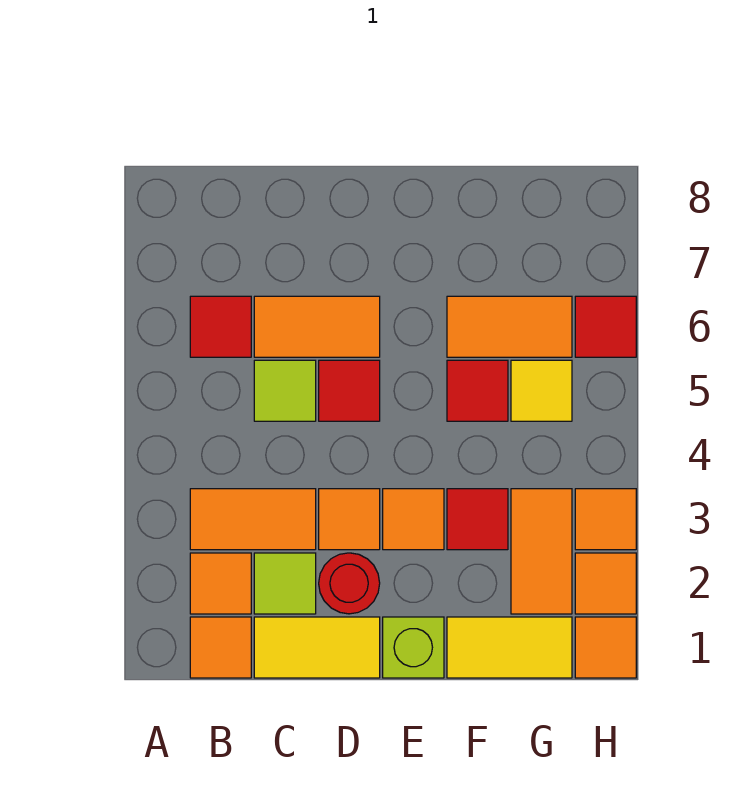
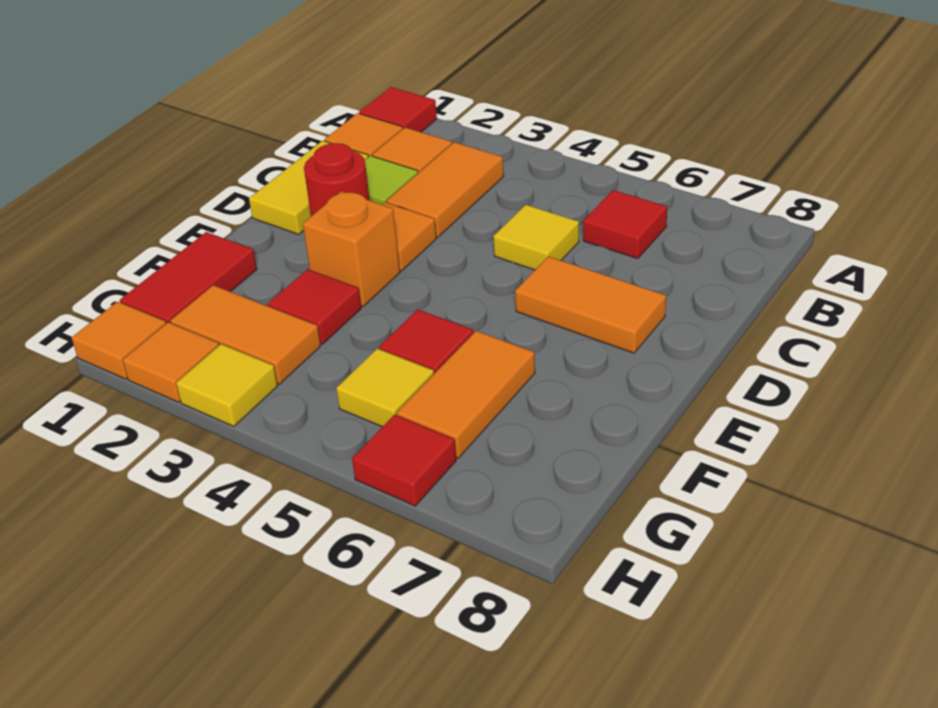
lime tile C5 level 1 -> yellow tile C5 level 1
orange tile C6:D6 level 1 -> orange tile D6:D7 level 1
red tile D5 level 1 -> red tile A1 level 1
lime brick E1 level 1 -> none
orange tile E3 level 1 -> orange brick E3 level 1
yellow tile F1:G1 level 1 -> red tile F1:G1 level 1
orange tile H3 level 1 -> yellow tile H3 level 1

